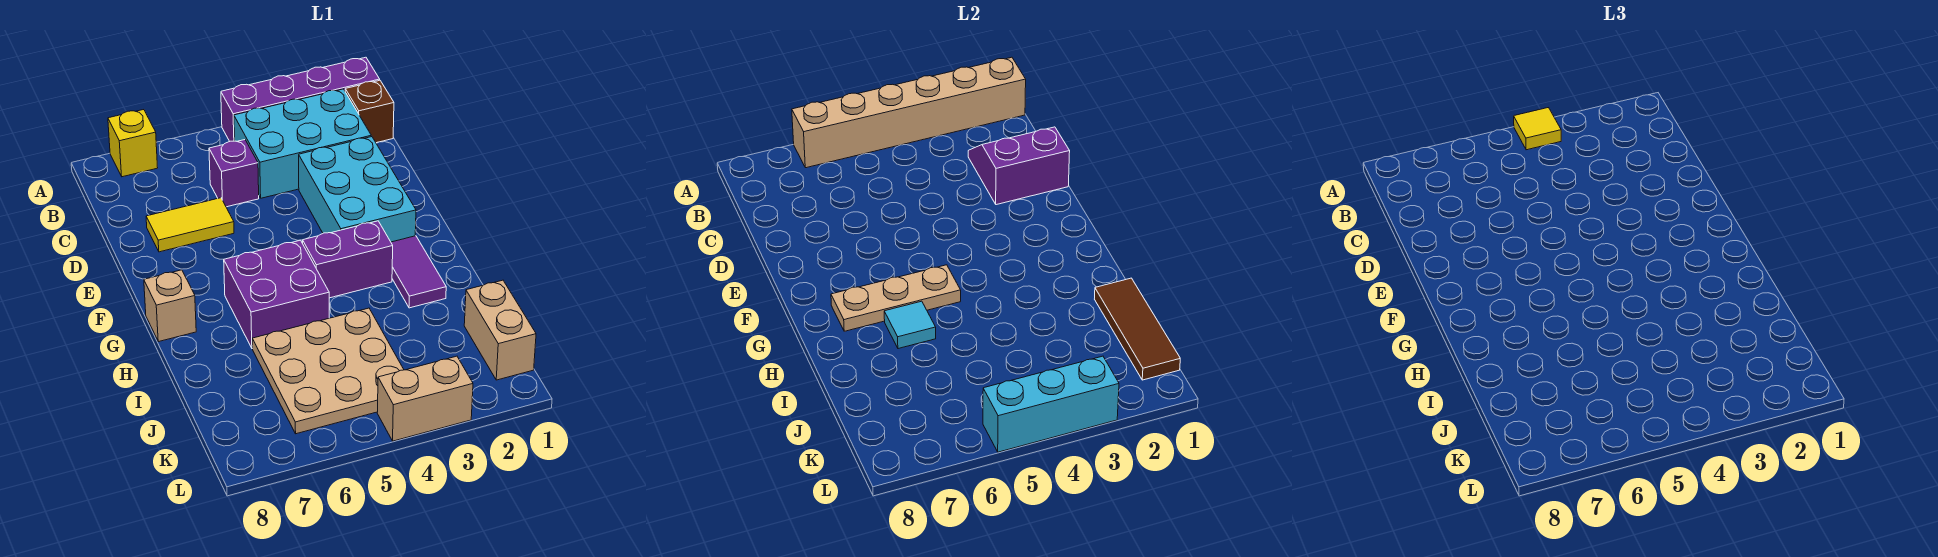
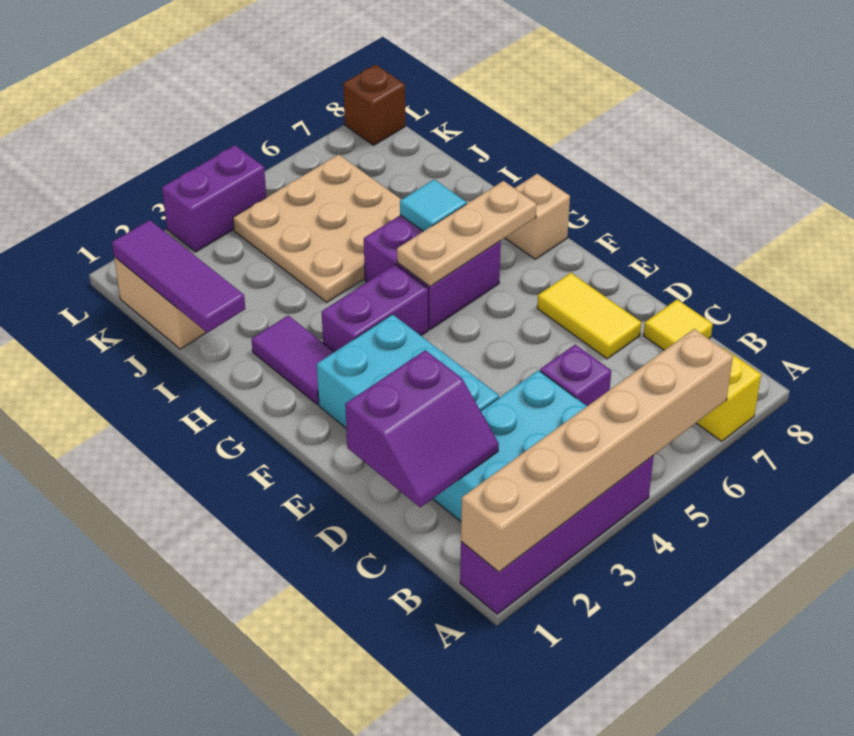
yellow tile A4 level 3 -> yellow tile C8 level 1
brown brick B1 level 1 -> brown brick L8 level 1
yellow tile D6:D7 level 1 -> yellow tile D7:E7 level 1
brown tile I1:K1 level 2 -> purple tile I1:K1 level 2
tan brick L3:L4 level 1 -> purple brick L3:L4 level 1
cyan brick L3:L5 level 2 -> none

